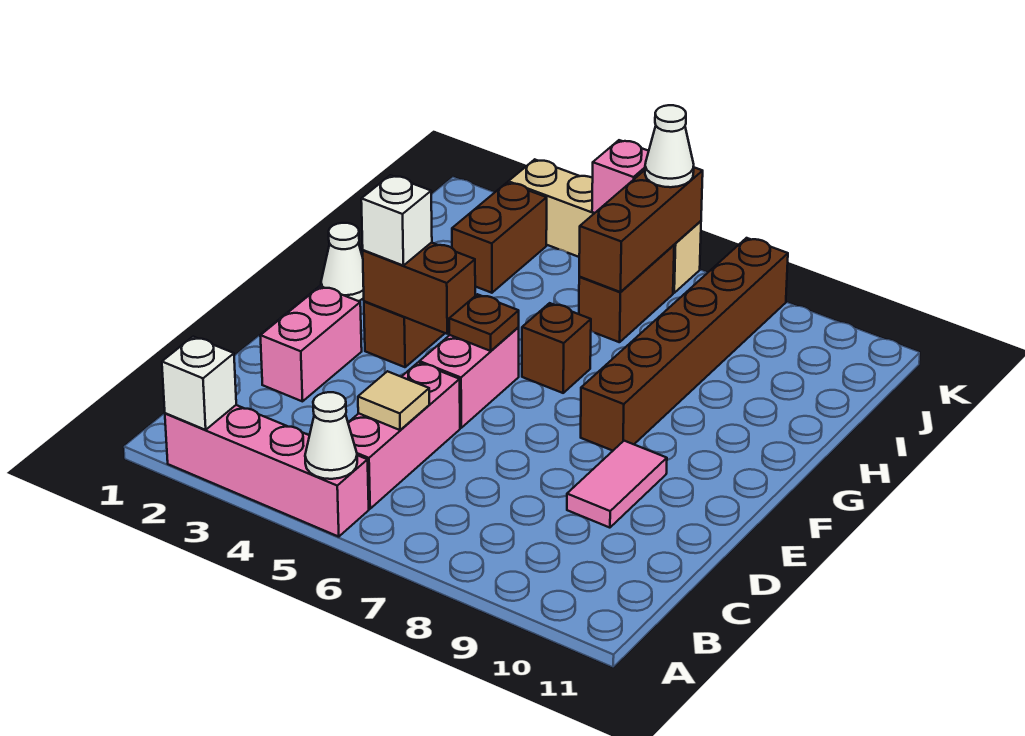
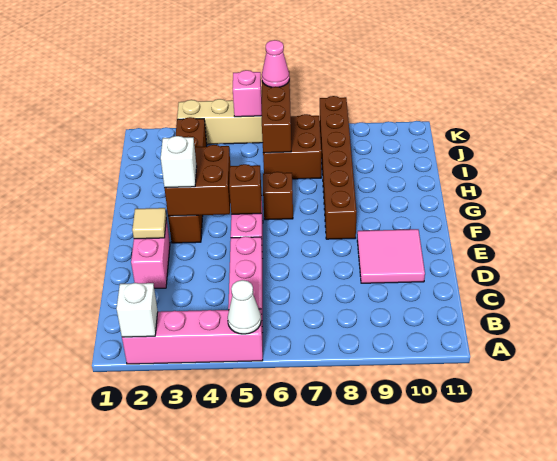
tan tile C5 level 2 -> tan tile E2 level 2
pink tile D9:E9 level 1 -> pink tile D9:E10 level 1
brown brick F3:F4 level 2 -> brown brick F3:G4 level 2
brown plate F5 level 2 -> brown brick F5 level 2
white cone G1 level 1 -> none
brown brick I6:J6 level 1 -> brown brick I6:J7 level 1
white cone K6 level 3 -> pink cone K6 level 3

